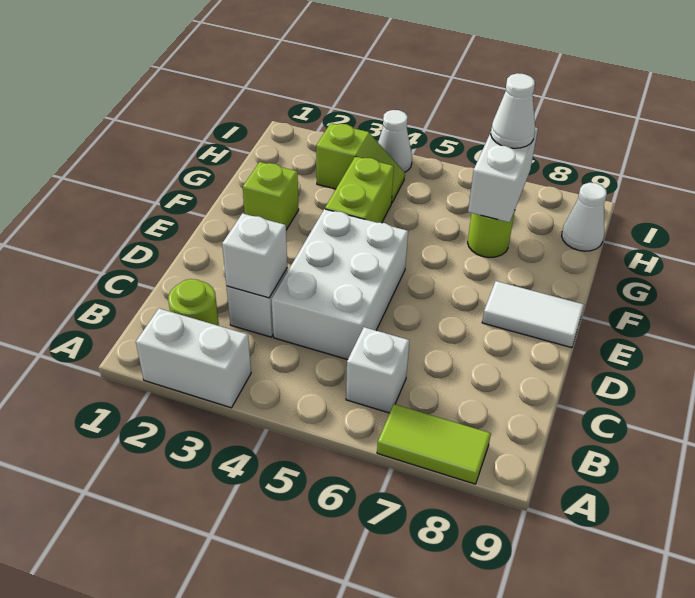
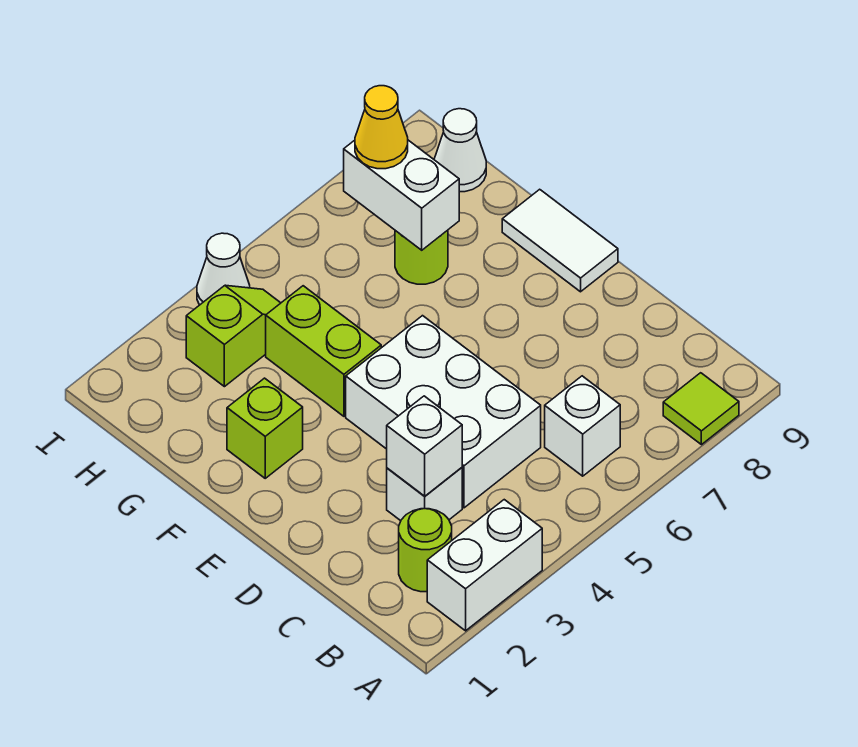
lime tile A7:A8 level 1 -> lime tile A8 level 1
white tile E8:E9 level 1 -> white tile E9:F9 level 1
white cone H7 level 3 -> yellow cone H7 level 3

